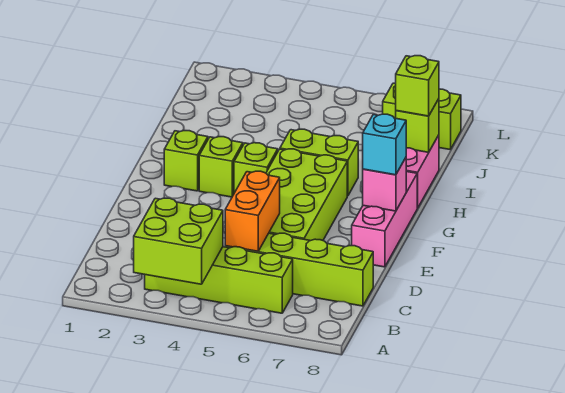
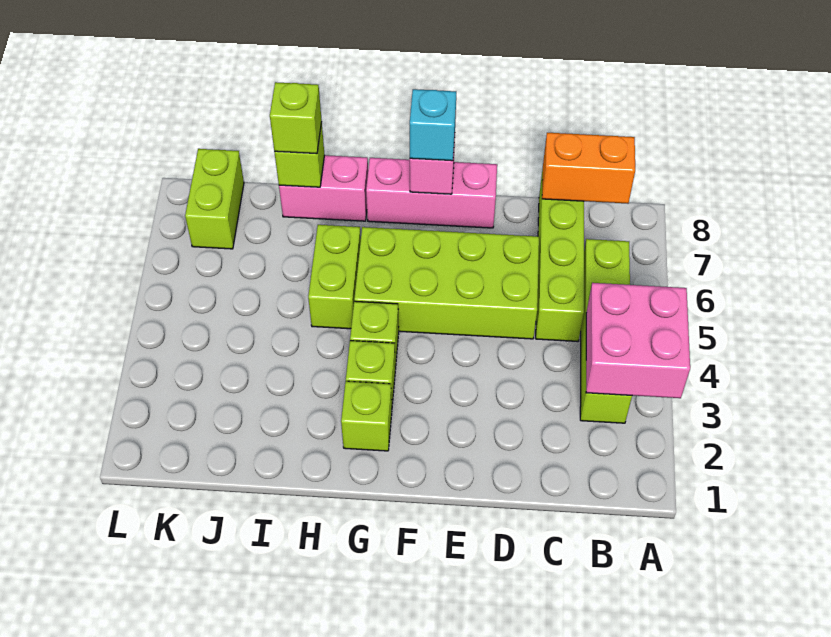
lime brick A3:B4 level 2 -> pink brick A3:B4 level 2
orange brick C5:D5 level 2 -> orange brick B8:C8 level 2

